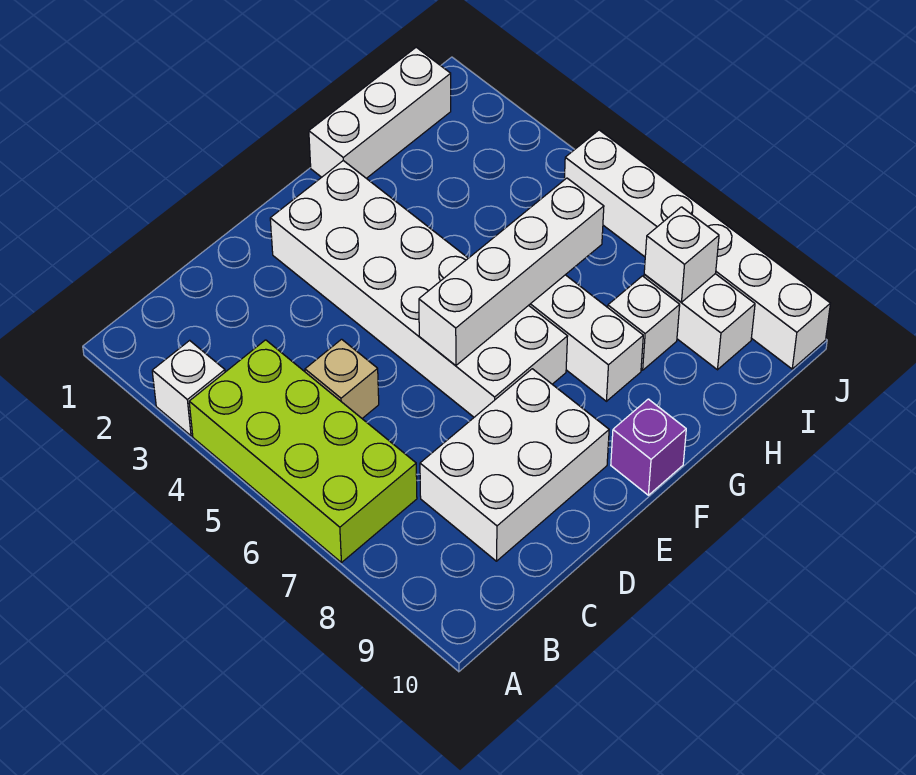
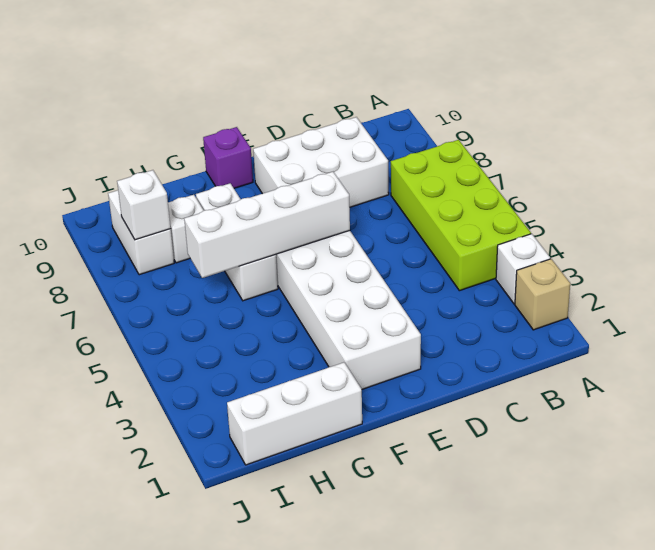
tan brick C5 level 1 -> tan brick A2 level 1
white brick J5:J10 level 1 -> none

